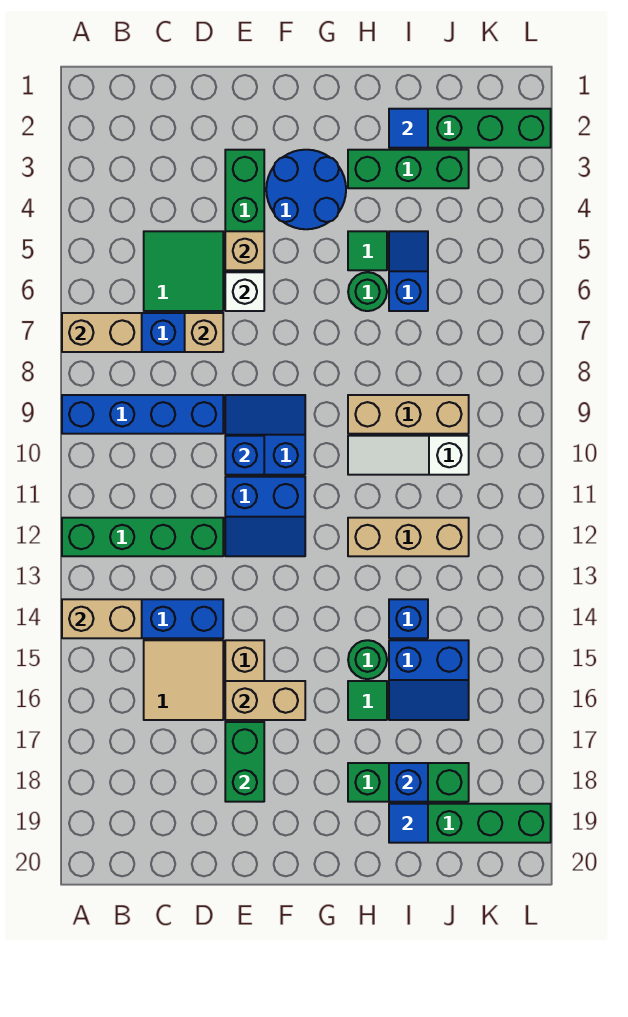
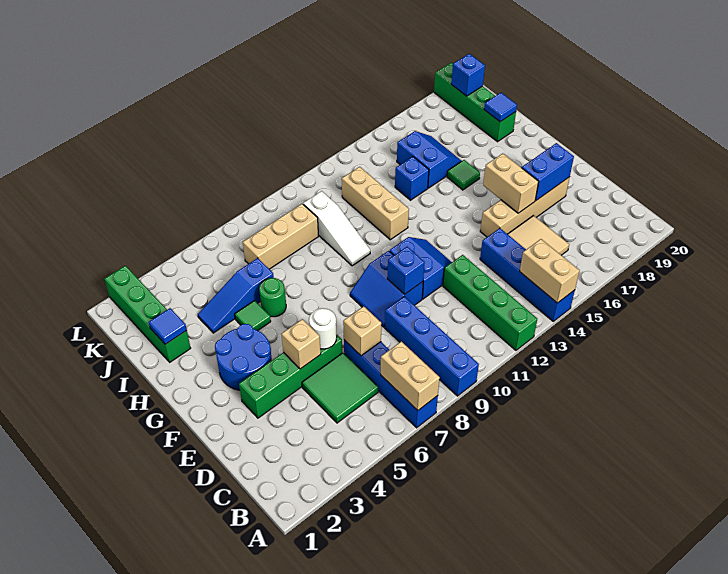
white brick E6 level 2 -> white round brick E6 level 2
green brick E17:E18 level 2 -> blue brick E17:E18 level 2
green brick H3:J3 level 1 -> none
tan brick H9:J9 level 1 -> tan brick J7:J9 level 1
green round brick H15 level 1 -> none
green brick H18:J18 level 1 -> none
blue slope I5:I6 level 1 top 6 -> blue slope I4:I6 level 1 top 6
blue brick I18 level 2 -> blue brick K19 level 2

